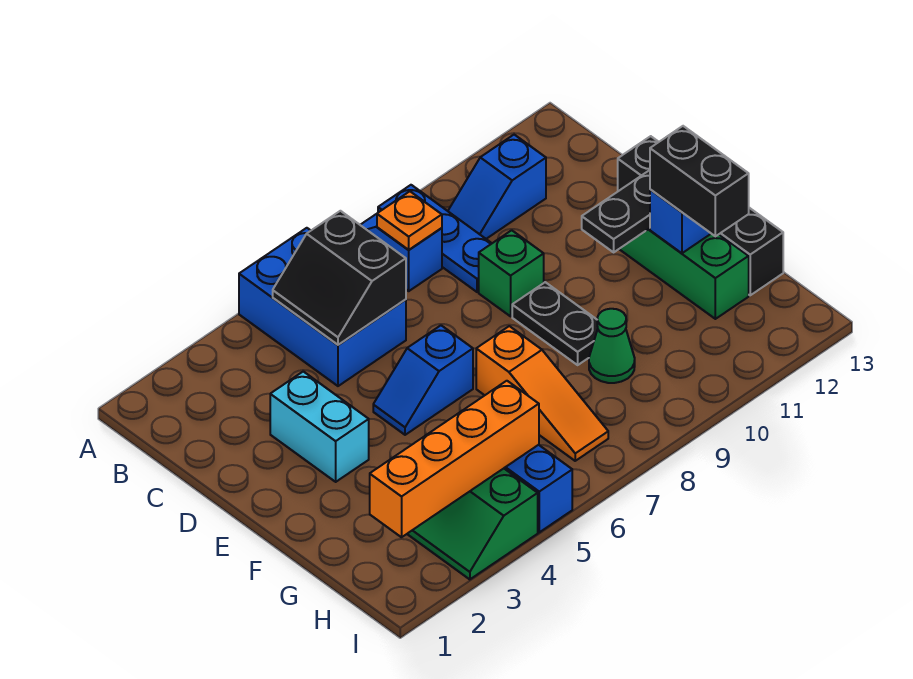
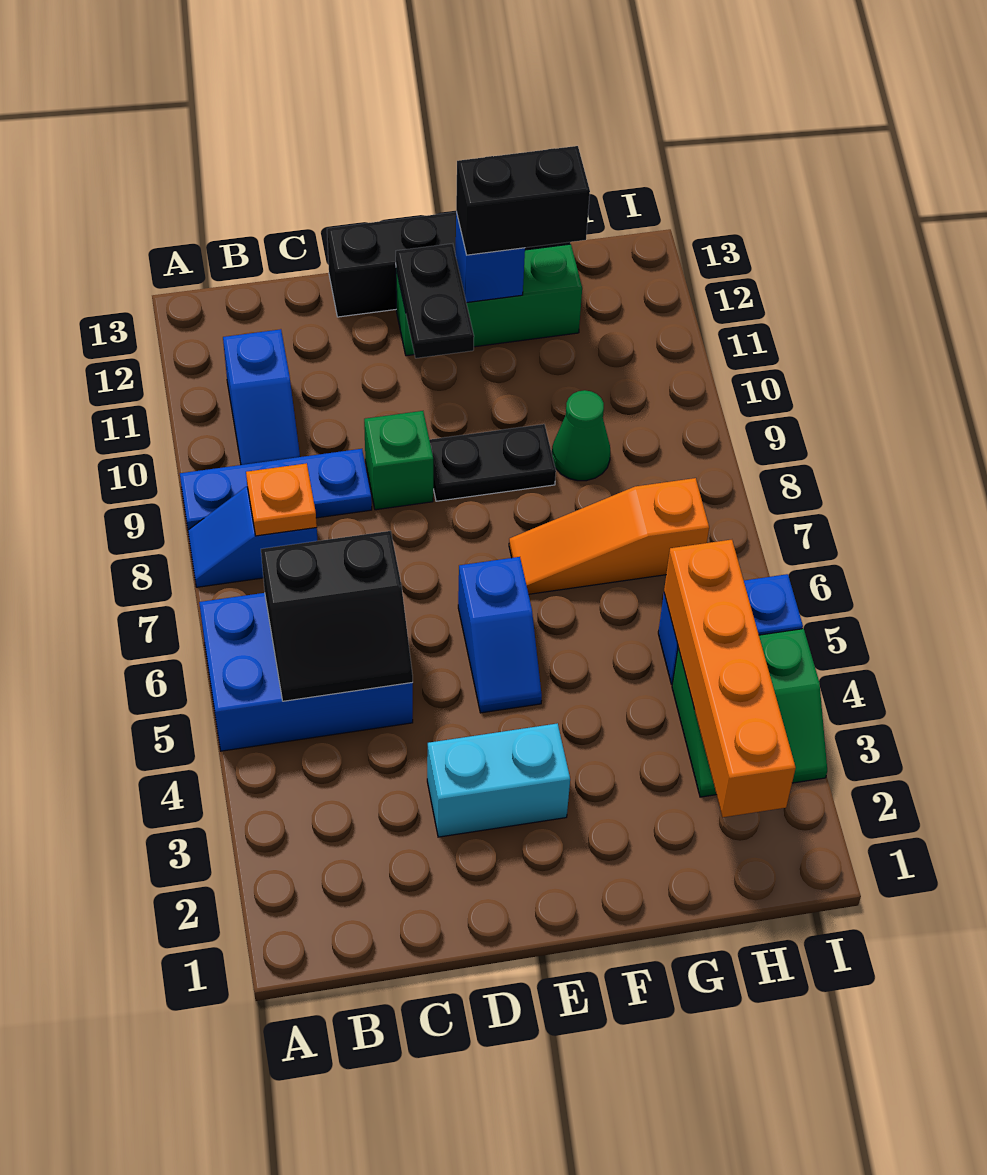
orange slope F7:H7 level 1 top F -> orange slope F7:H7 level 1 top H

